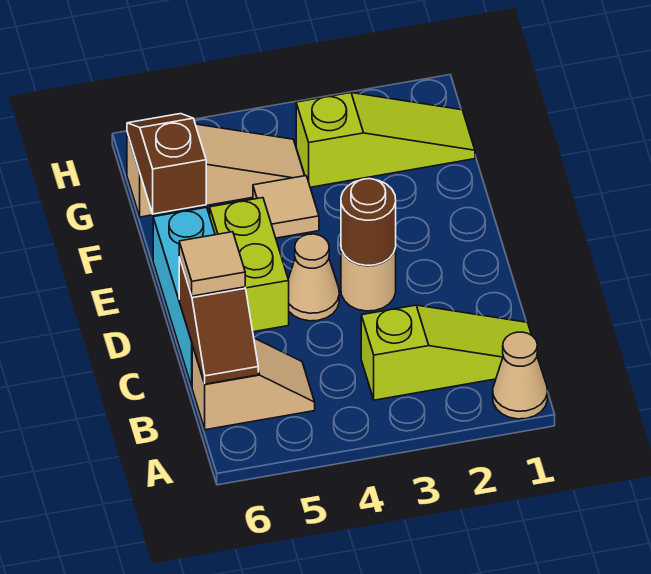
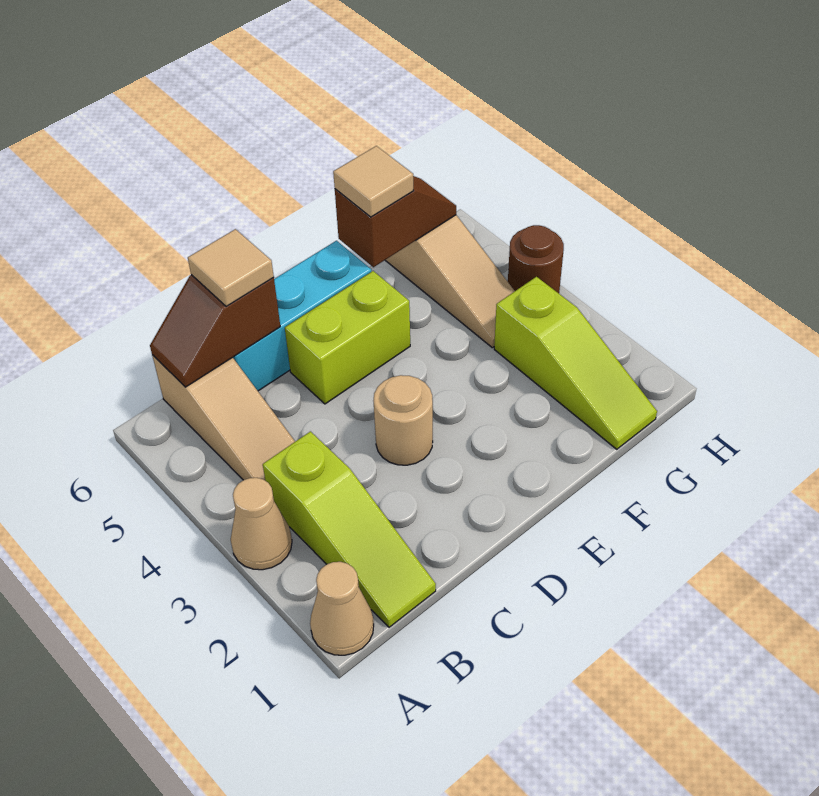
tan slope B5:B6 level 1 top 6 -> tan slope B4:B6 level 1 top 6
brown round brick D3 level 2 -> brown round brick H4 level 1
tan cone D4 level 1 -> tan cone A3 level 1
tan tile F4 level 1 -> tan tile F6 level 3

